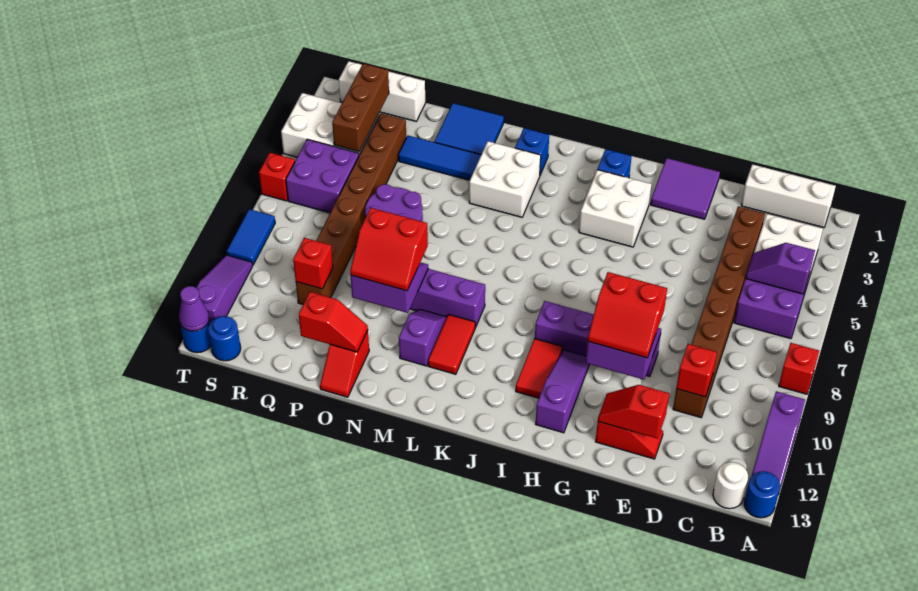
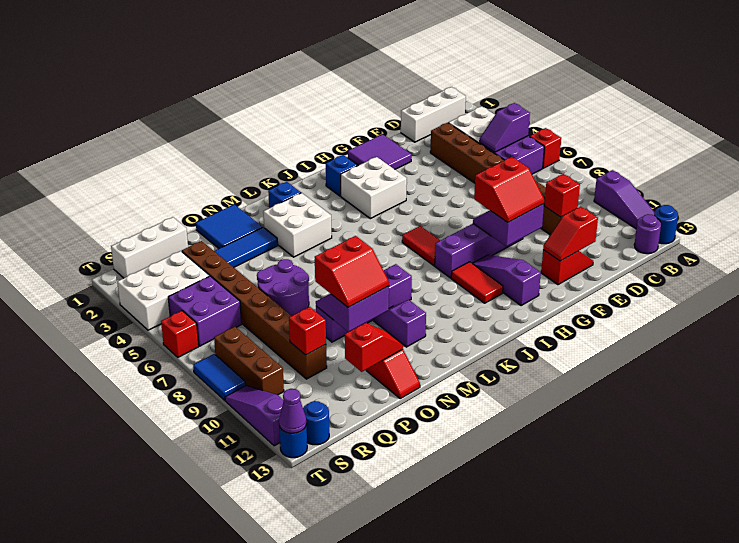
red brick A8 level 1 -> red brick A6 level 1
white round brick B13 level 1 -> purple round brick B13 level 1
red tile L10:L11 level 1 -> red tile I7:I8 level 1
brown brick R2:R4 level 2 -> brown brick S8:S10 level 1

